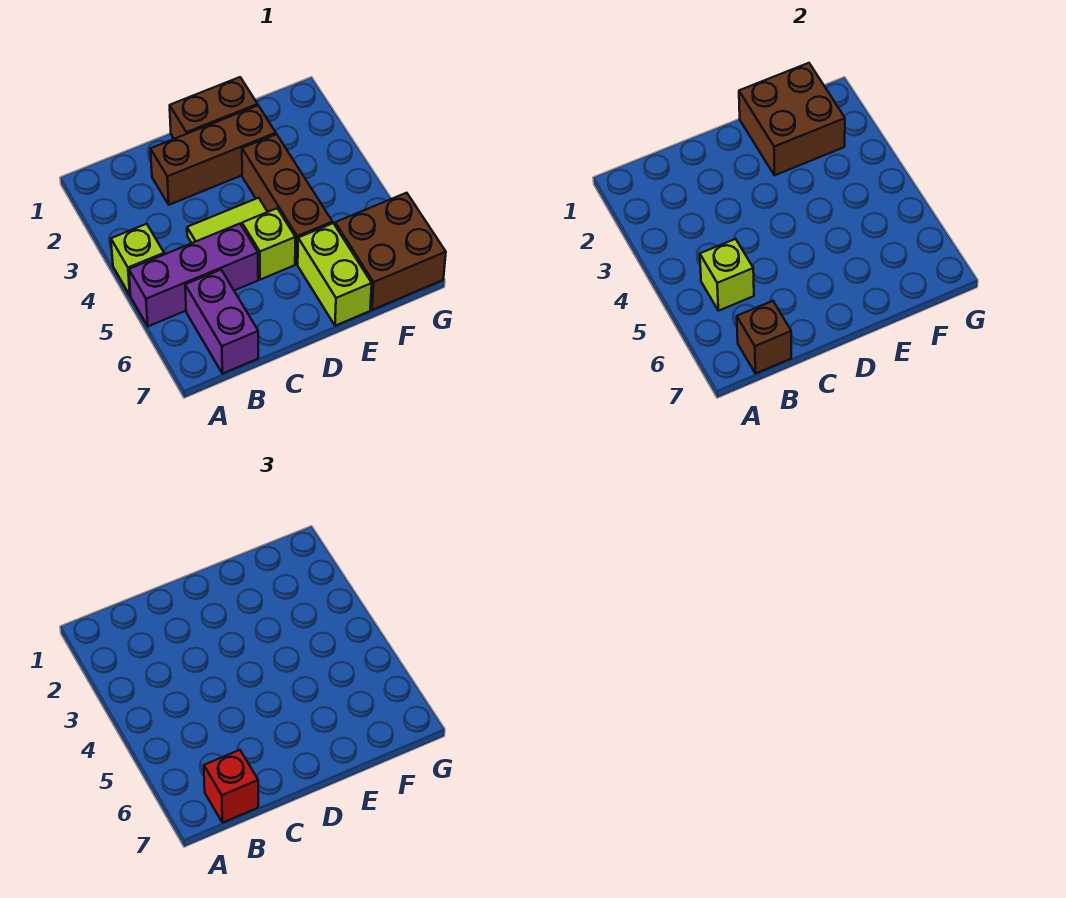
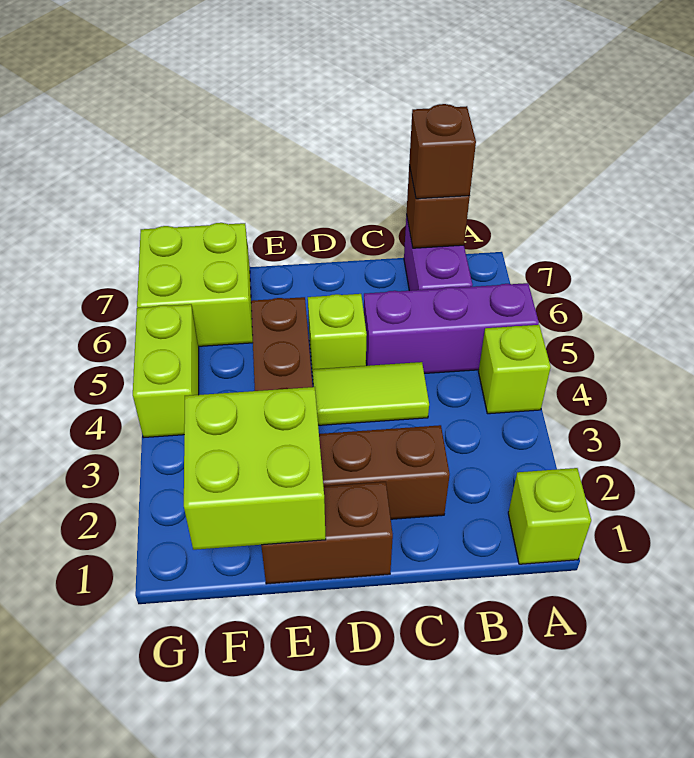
lime brick B5 level 2 -> lime brick A1 level 1
red brick B7 level 3 -> brown brick B7 level 3
brown brick E1:F2 level 2 -> lime brick E1:F2 level 2
lime brick E6:E7 level 1 -> lime brick G4:G5 level 1
brown brick F6:G7 level 1 -> lime brick F6:G7 level 1

